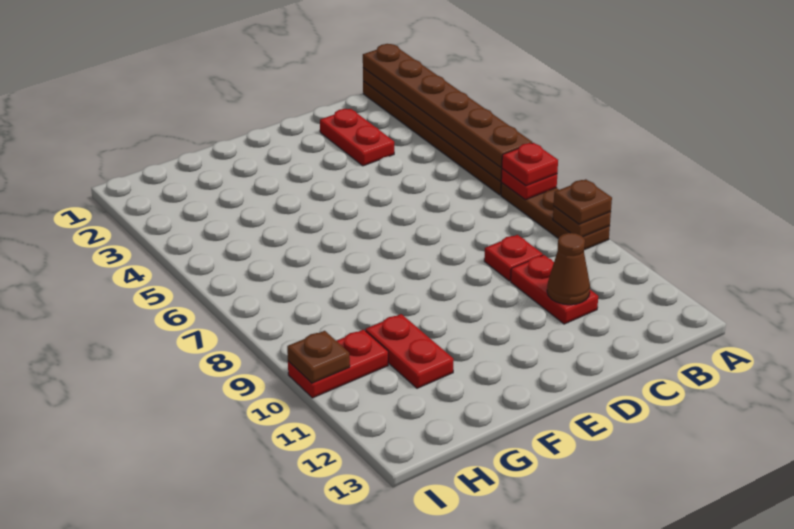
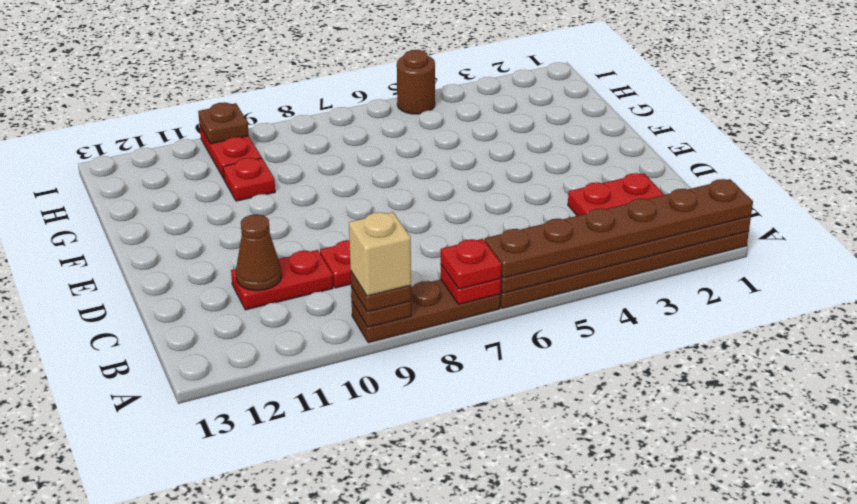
none -> tan brick A9 level 4
red plate G10:G11 level 1 -> red plate G10 level 1
none -> brown round brick I5 level 1

